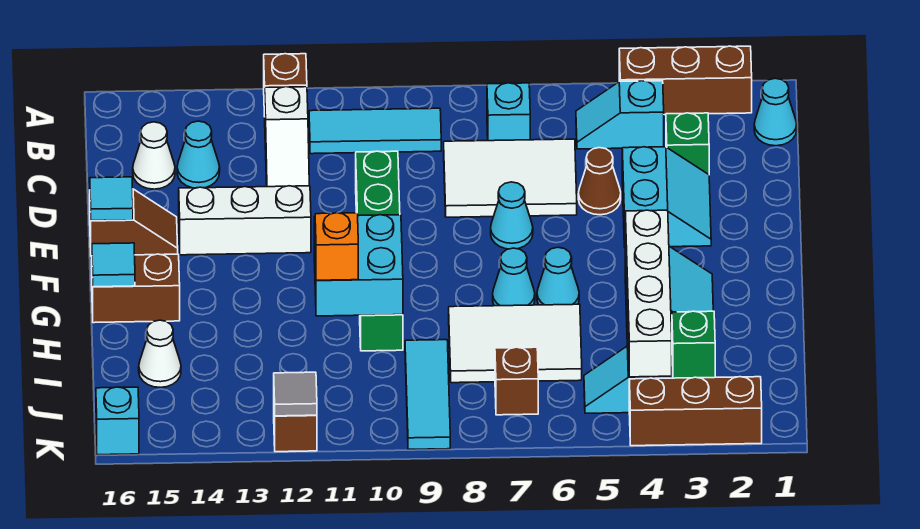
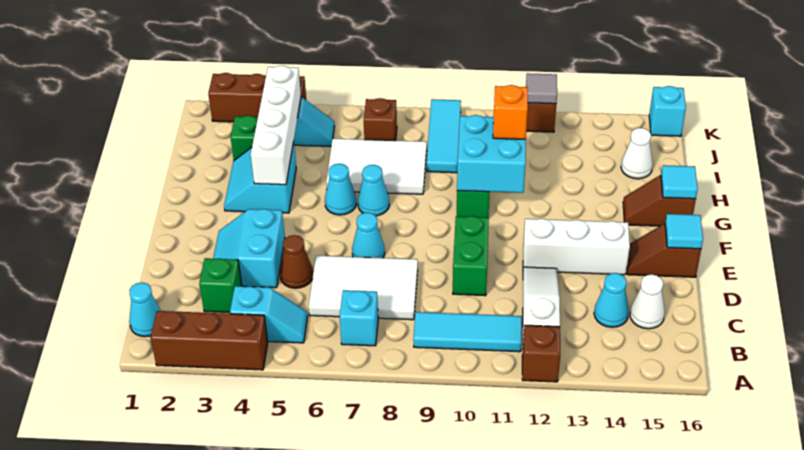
brown brick G15:G16 level 1 -> brown slope G15:G16 level 1 top 16

